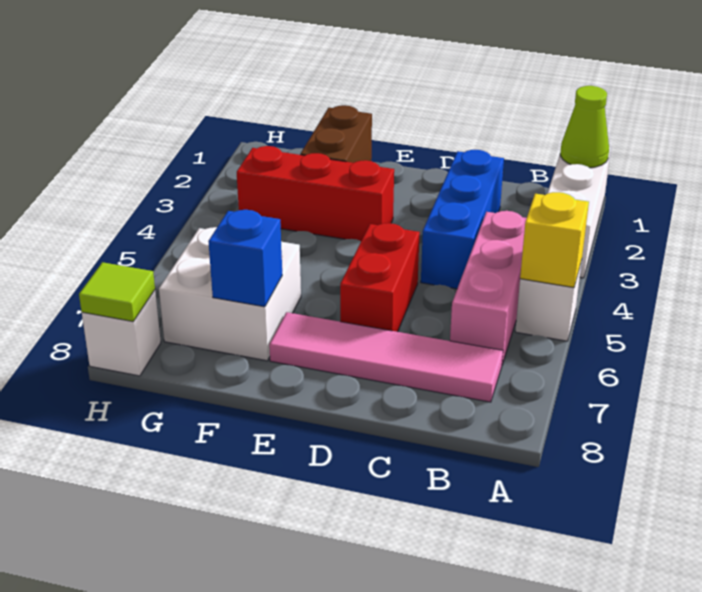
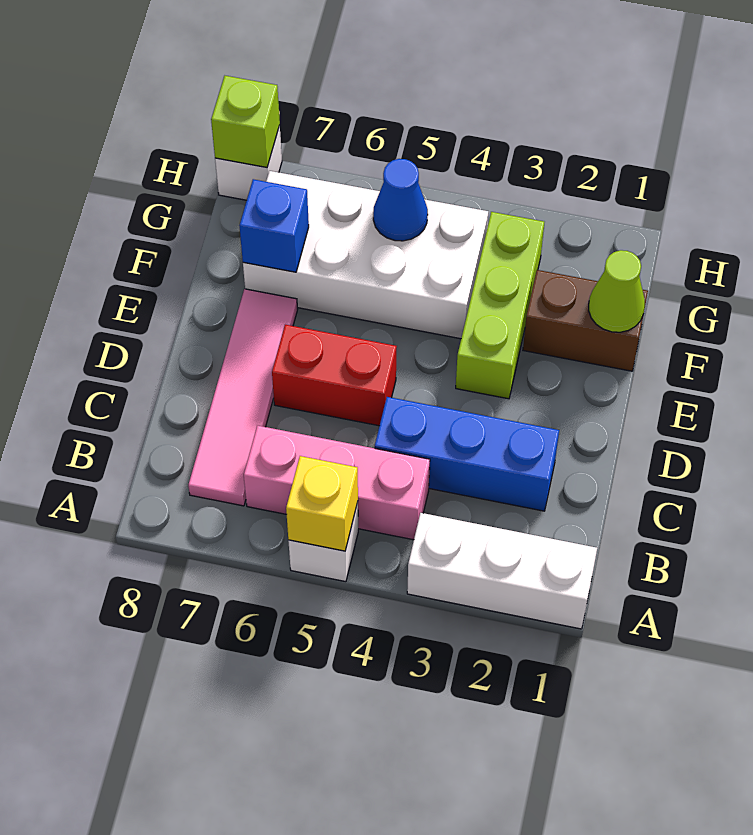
lime cone A1 level 2 -> lime cone F1 level 2
red brick E3:G3 level 1 -> lime brick E3:G3 level 1
white brick F6:G7 level 1 -> white brick F4:G7 level 1
none -> blue cone G5 level 2
lime tile H8 level 2 -> lime brick H8 level 2

